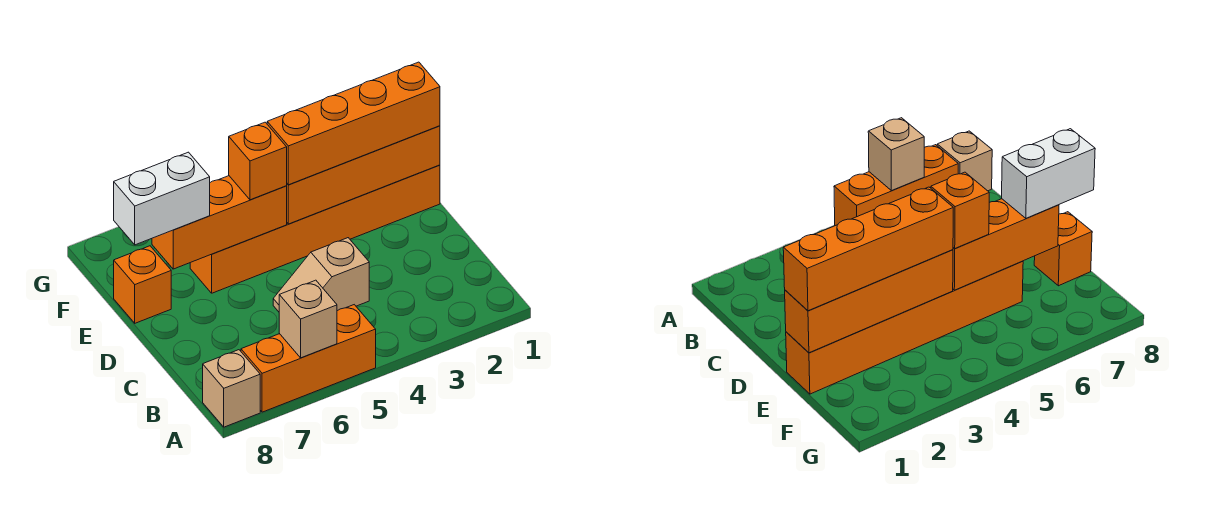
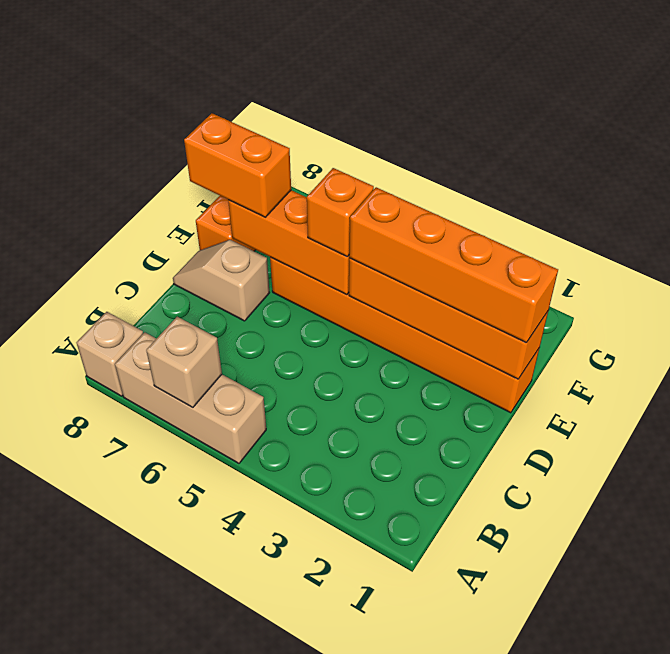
orange brick A5:A7 level 1 -> tan brick A5:A7 level 1
tan slope C4:C5 level 1 top 4 -> tan slope D7:D8 level 1 top 7
white brick E7:E8 level 3 -> orange brick E7:E8 level 3

